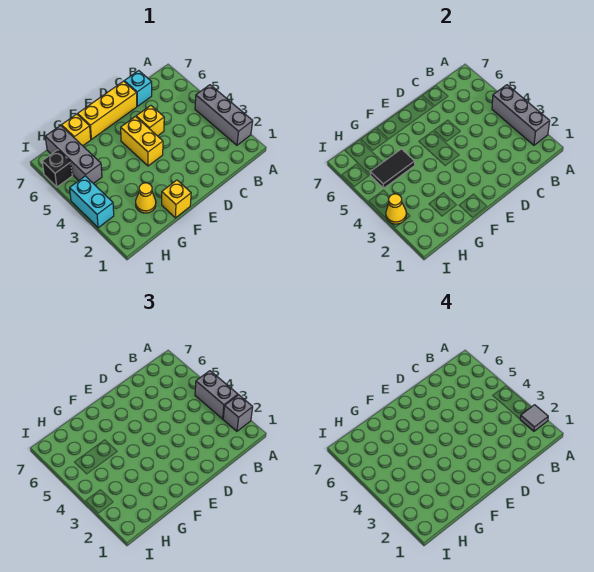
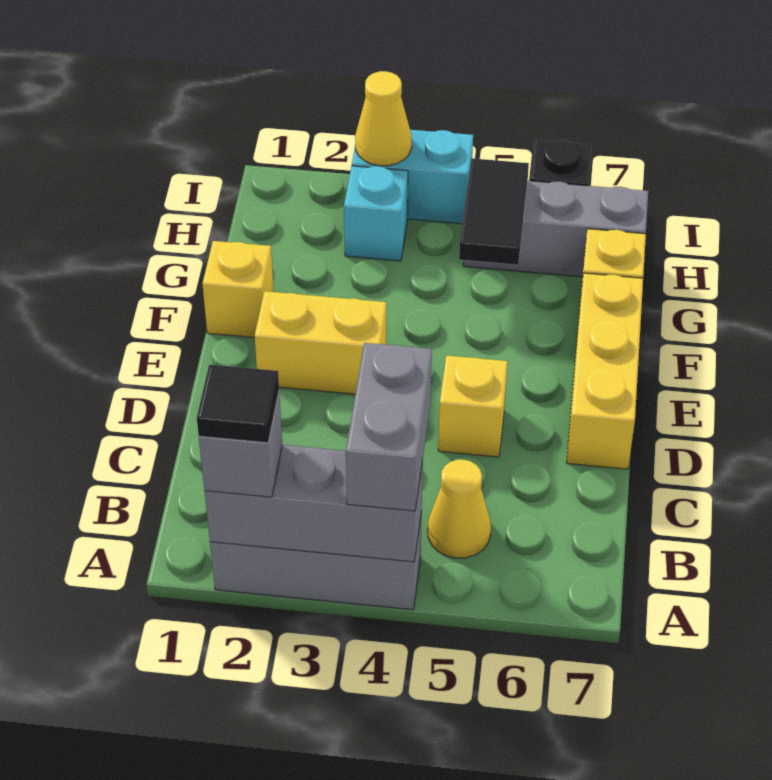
grey tile A2 level 4 -> black tile A2 level 4
grey brick A3:A4 level 3 -> grey brick A4:B4 level 3
cyan brick C7 level 1 -> cyan brick H3 level 1
yellow brick E4:E5 level 1 -> yellow brick E2:E3 level 1
yellow cone G2 level 1 -> yellow cone B5 level 1

